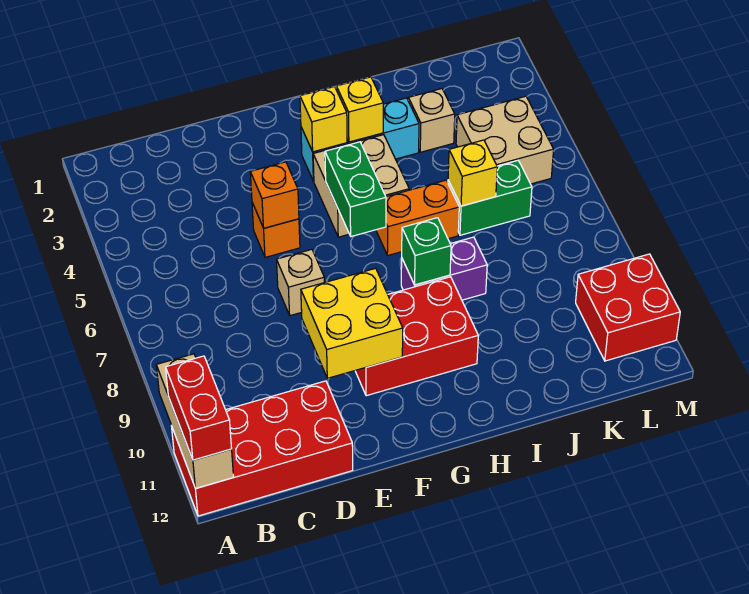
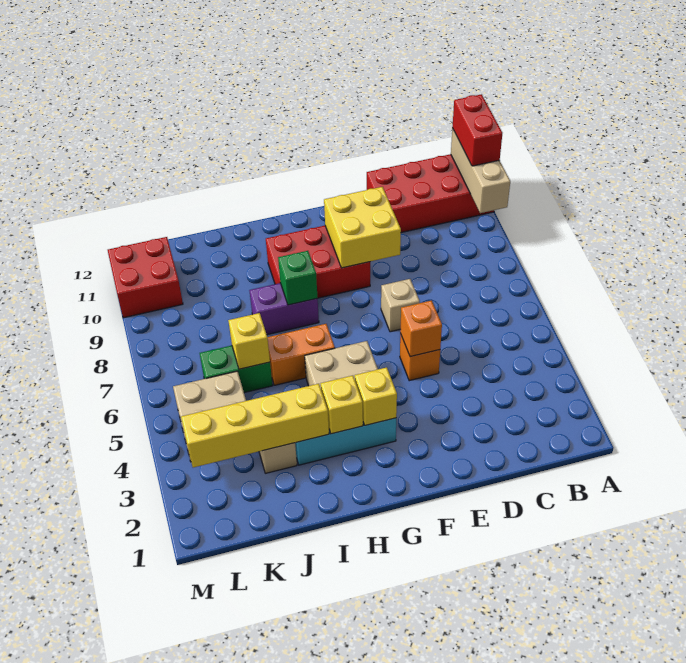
green brick G5:G6 level 2 -> none
none -> yellow brick I3:L3 level 2

